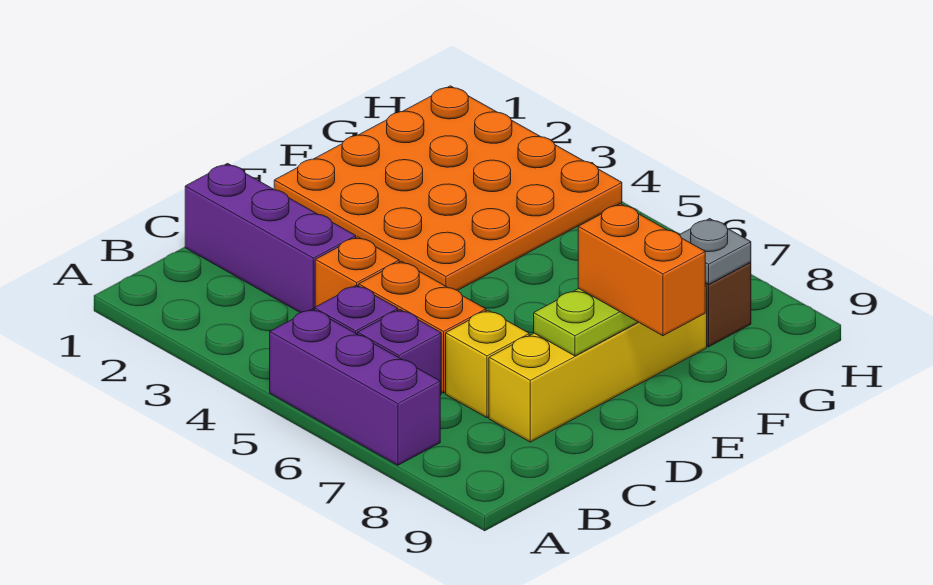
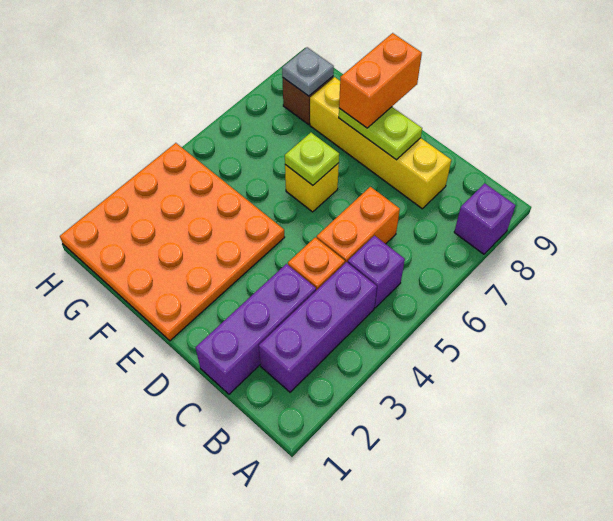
purple brick A5:A7 level 1 -> purple brick B2:B4 level 1
purple brick B6 level 1 -> purple brick A8 level 1
yellow brick C7 level 1 -> yellow brick E6 level 1
none -> lime plate E6 level 2

